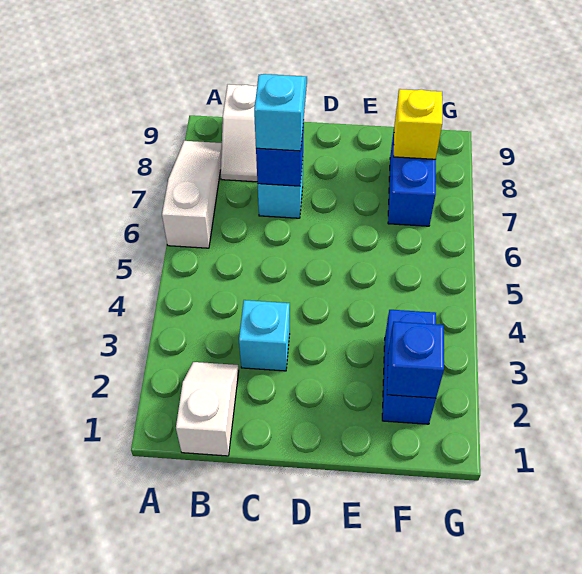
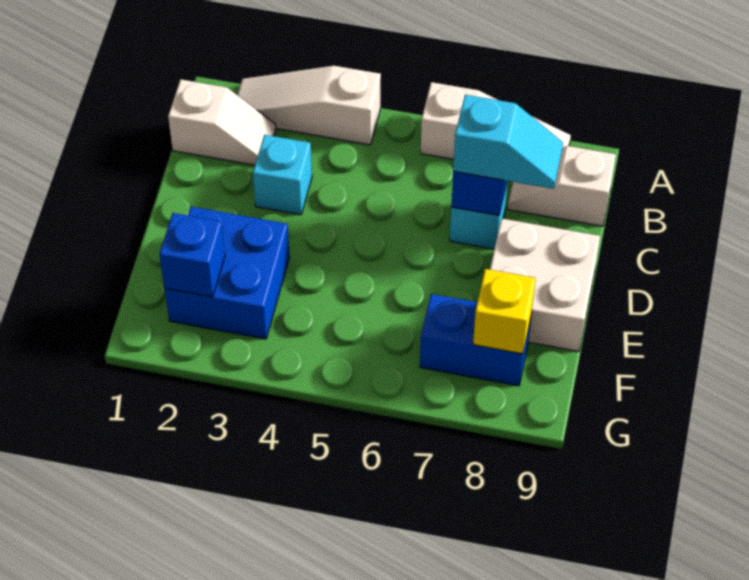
none -> white slope A2:A4 level 1 top 4
none -> white brick D8:E9 level 1
blue brick F2:F3 level 1 -> blue brick E2:F3 level 1

